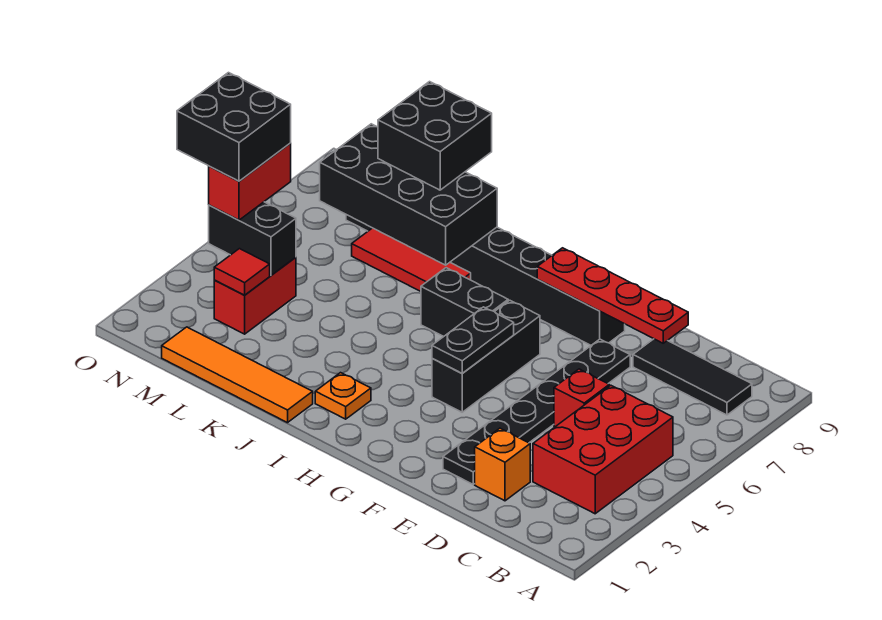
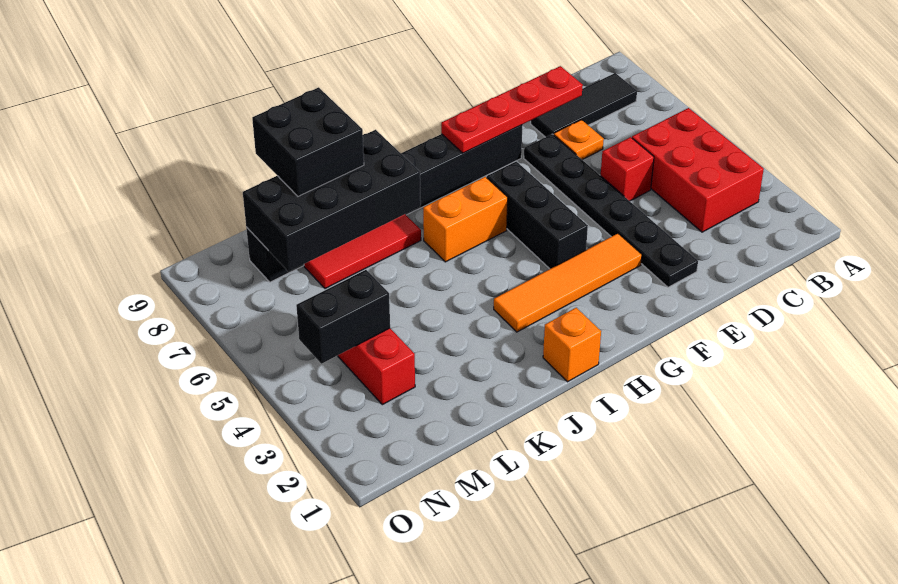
orange brick D2 level 1 -> orange brick I1 level 1
black plate G4:G5 level 2 -> none
black brick H6:I6 level 1 -> orange brick H6:I6 level 1
orange plate I2 level 1 -> orange plate D7 level 1
orange tile J1:M1 level 1 -> orange tile F3:I3 level 1
red tile M3 level 2 -> none
red brick N4:N5 level 3 -> none
black brick N4:O5 level 4 -> none

